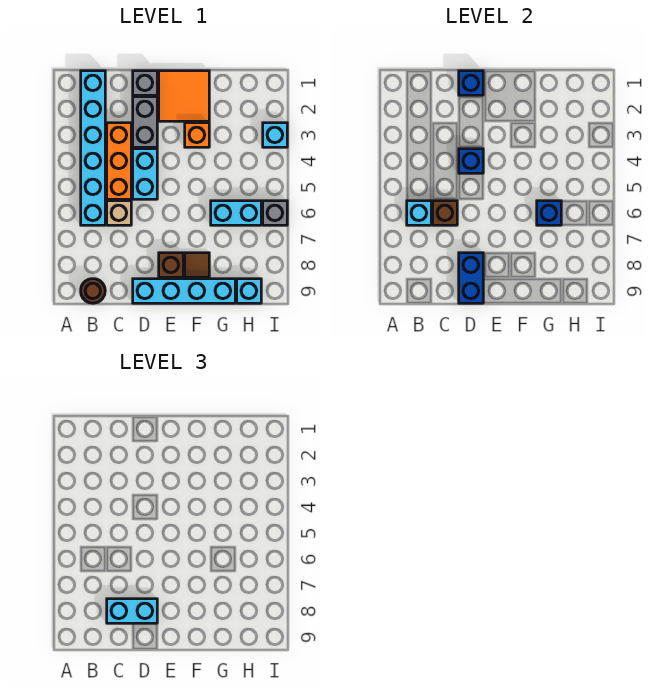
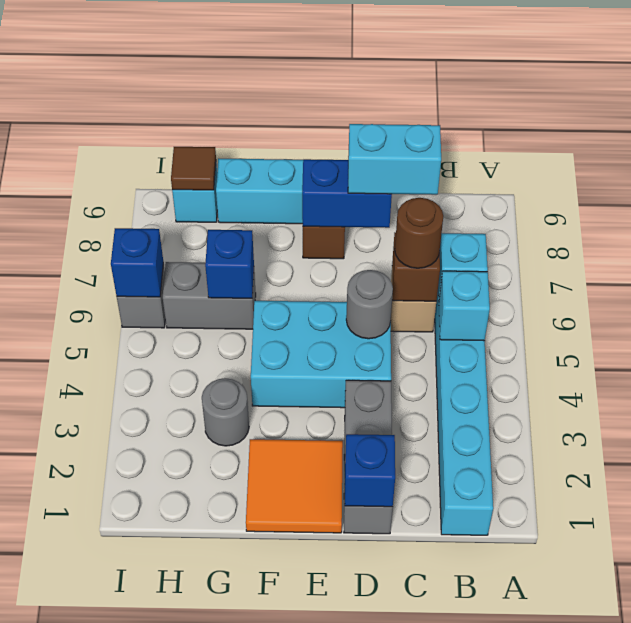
brown round brick B9 level 1 -> brown round brick C6 level 3
orange brick C3:C5 level 1 -> none
cyan brick D4:D5 level 1 -> cyan brick D4:F5 level 1
blue brick D4 level 2 -> blue brick I6 level 2
none -> grey round brick D5 level 2
blue brick D8:D9 level 2 -> blue brick D8:E8 level 2
orange brick F3 level 1 -> none
brown tile F8 level 1 -> brown tile H9 level 2
none -> grey round brick G3 level 1
cyan brick G6:H6 level 1 -> grey brick G6:H6 level 1
cyan brick I3 level 1 -> cyan brick B5 level 2

